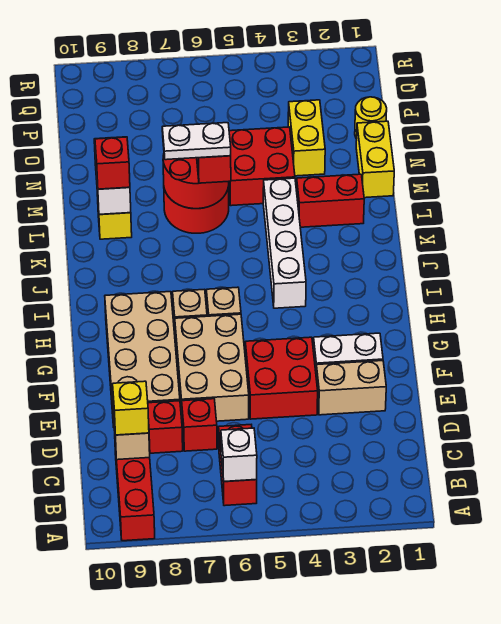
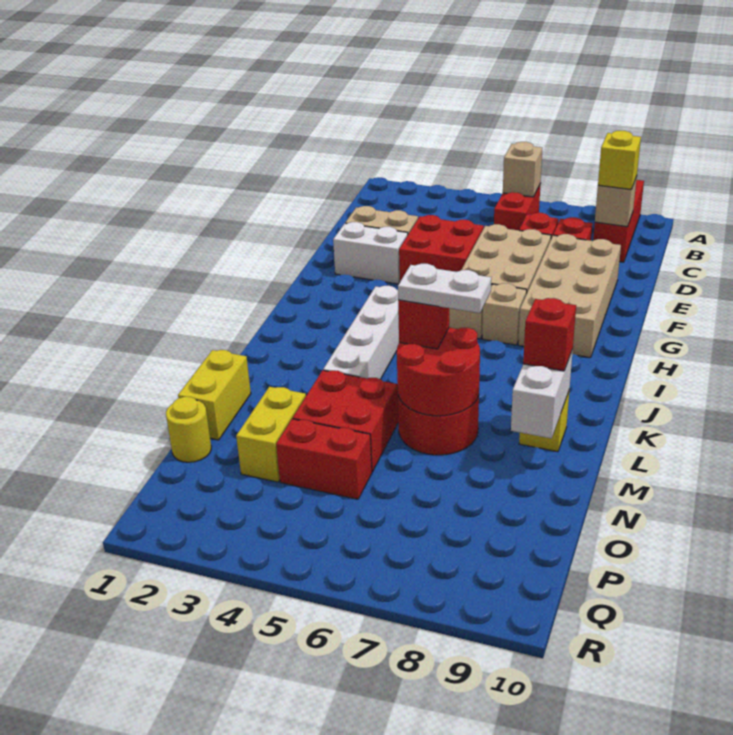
white brick B6 level 2 -> tan brick B6 level 2
red brick L2:L3 level 1 -> red brick O4:O5 level 1

